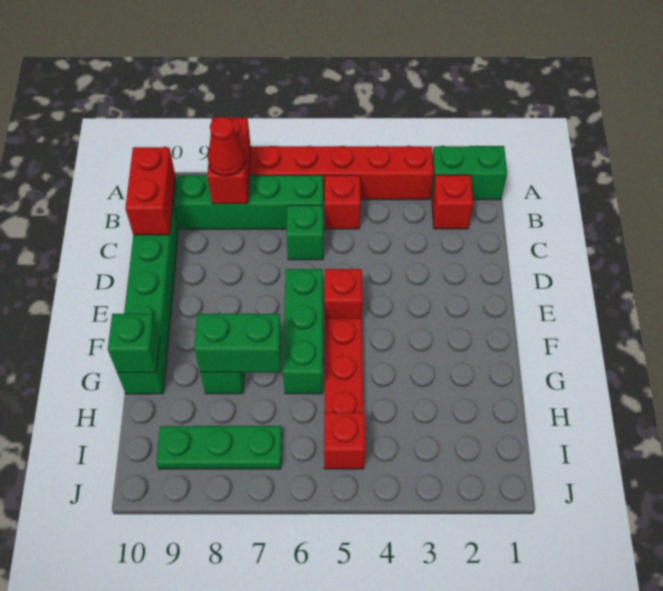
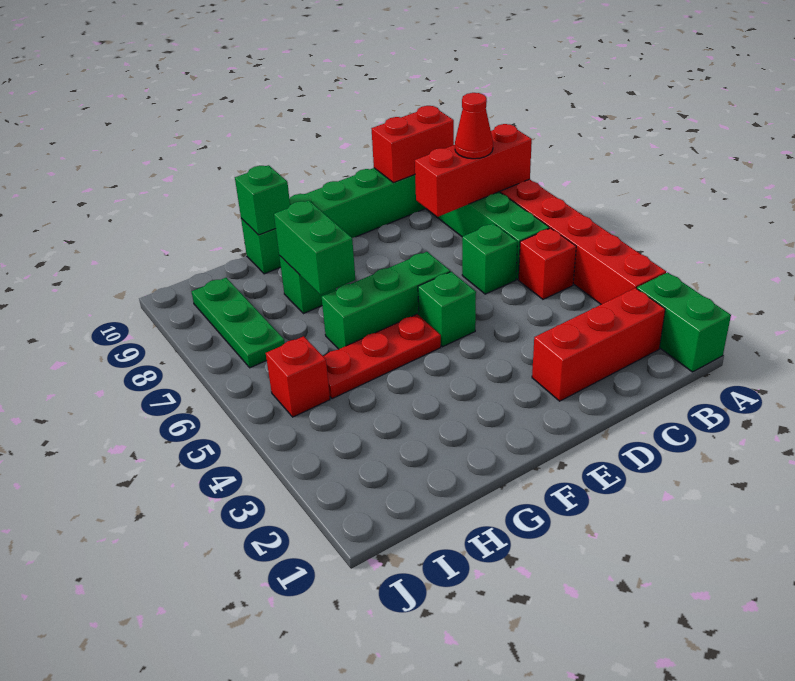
red brick A8:B8 level 2 -> red brick A8:C8 level 2
red brick B2 level 1 -> red brick B2:D2 level 1
red brick E5 level 1 -> green brick E5 level 1

